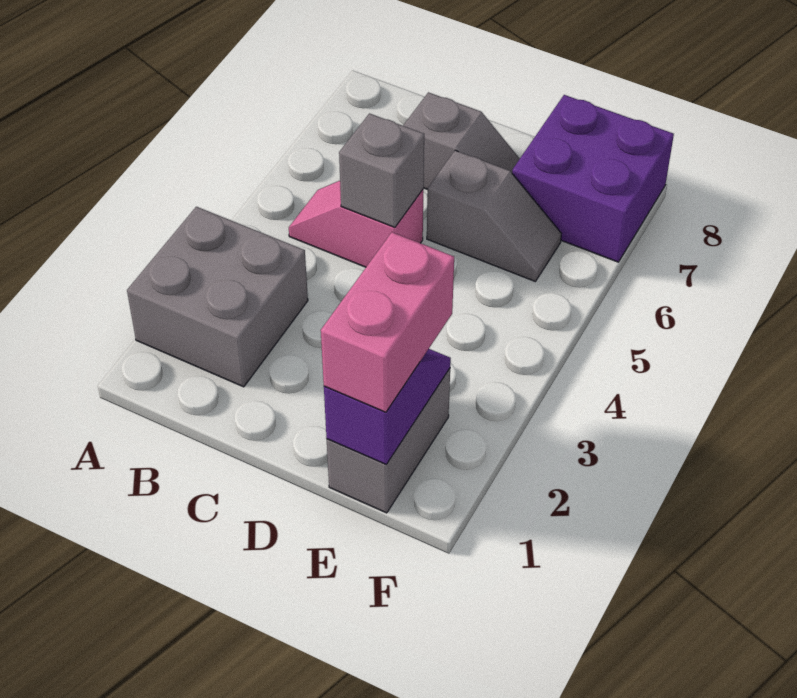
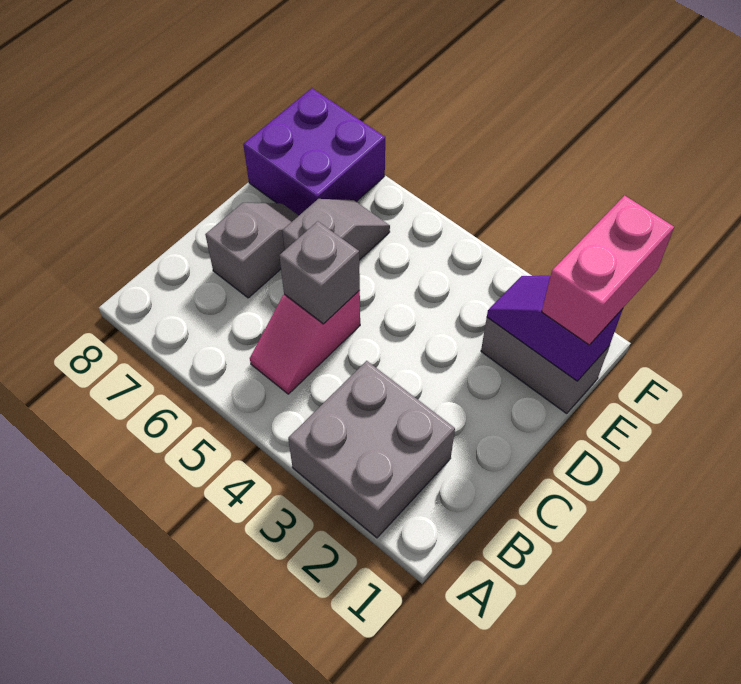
pink brick E1:E2 level 3 -> pink brick E1:F1 level 3

